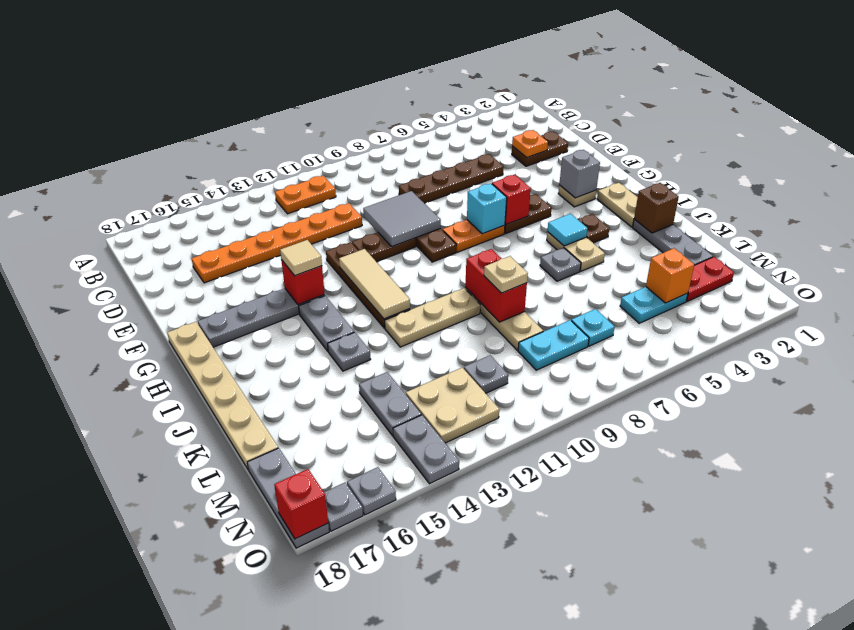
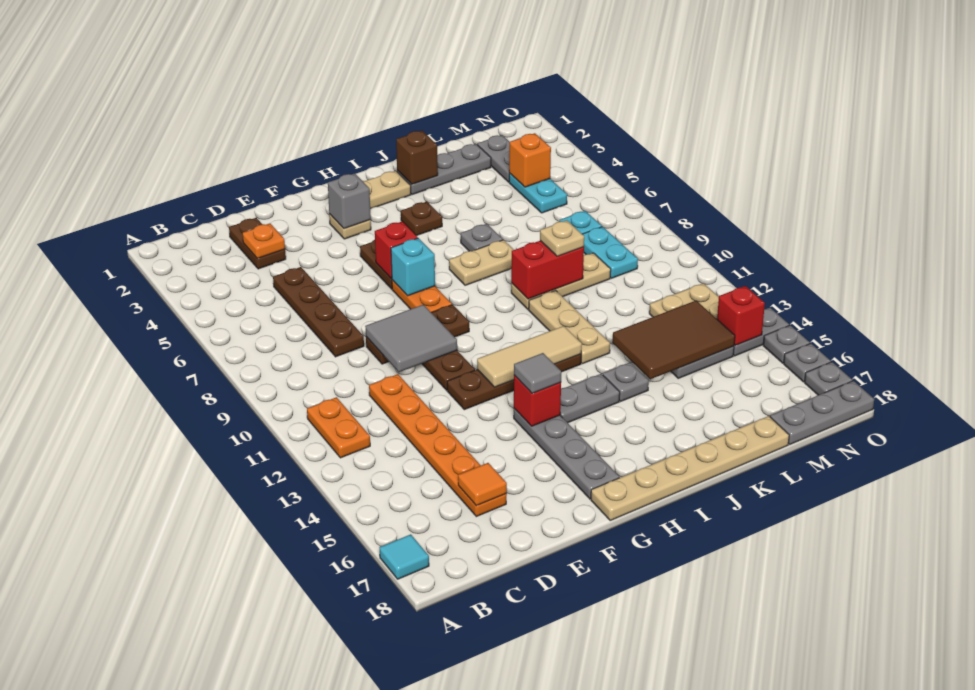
none -> orange tile D16 level 2
tan tile G14 level 3 -> grey tile G14 level 3
tan plate I5:J5 level 1 -> tan plate I7:J7 level 1
cyan tile I5 level 2 -> cyan tile A17 level 1
none -> brown tile K13:M14 level 2
red plate M2:M3 level 1 -> grey plate M2:M3 level 1
grey plate M11 level 1 -> grey plate O15 level 1
red brick O18 level 2 -> red brick N14 level 2

